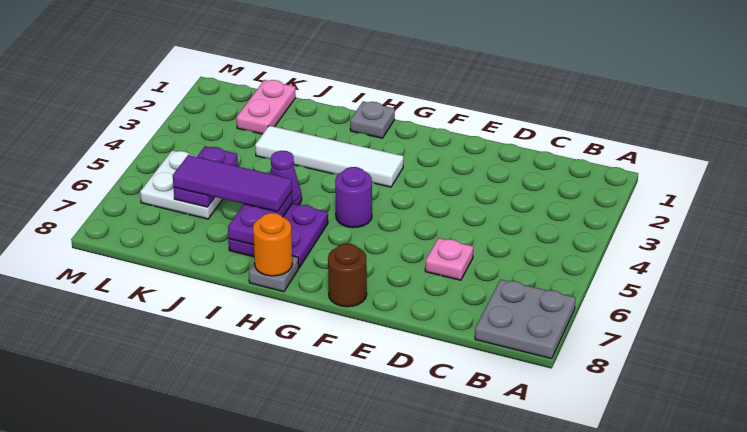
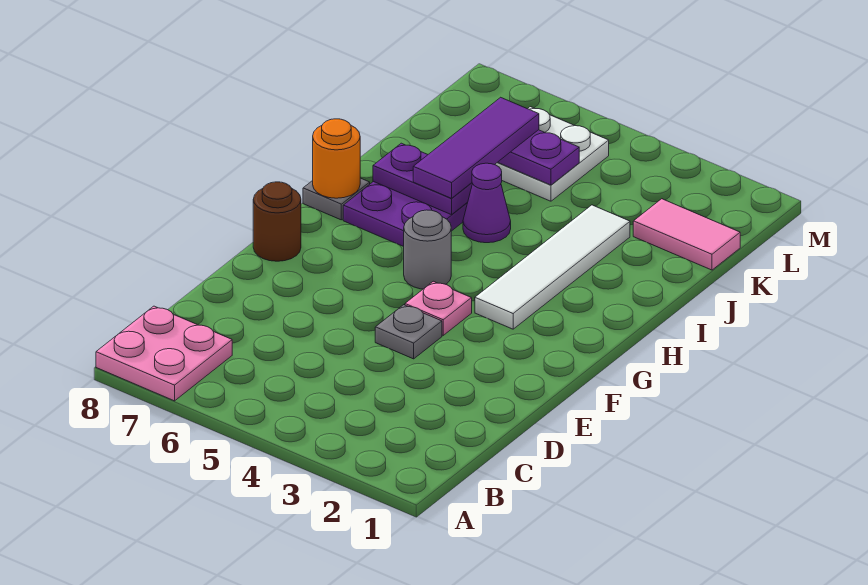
grey plate A7:B8 level 1 -> pink plate A7:B8 level 1
pink plate D6 level 1 -> pink plate F4 level 1
purple round brick G5 level 1 -> grey round brick G5 level 1
grey plate H1 level 1 -> grey plate E4 level 1
pink plate K1:K2 level 1 -> pink tile K1:K2 level 1

